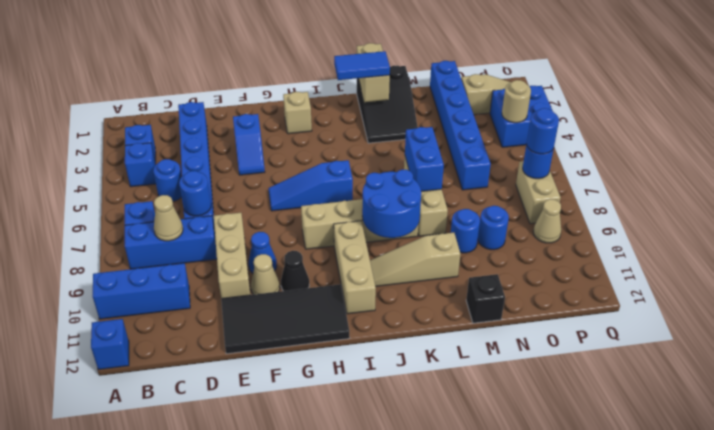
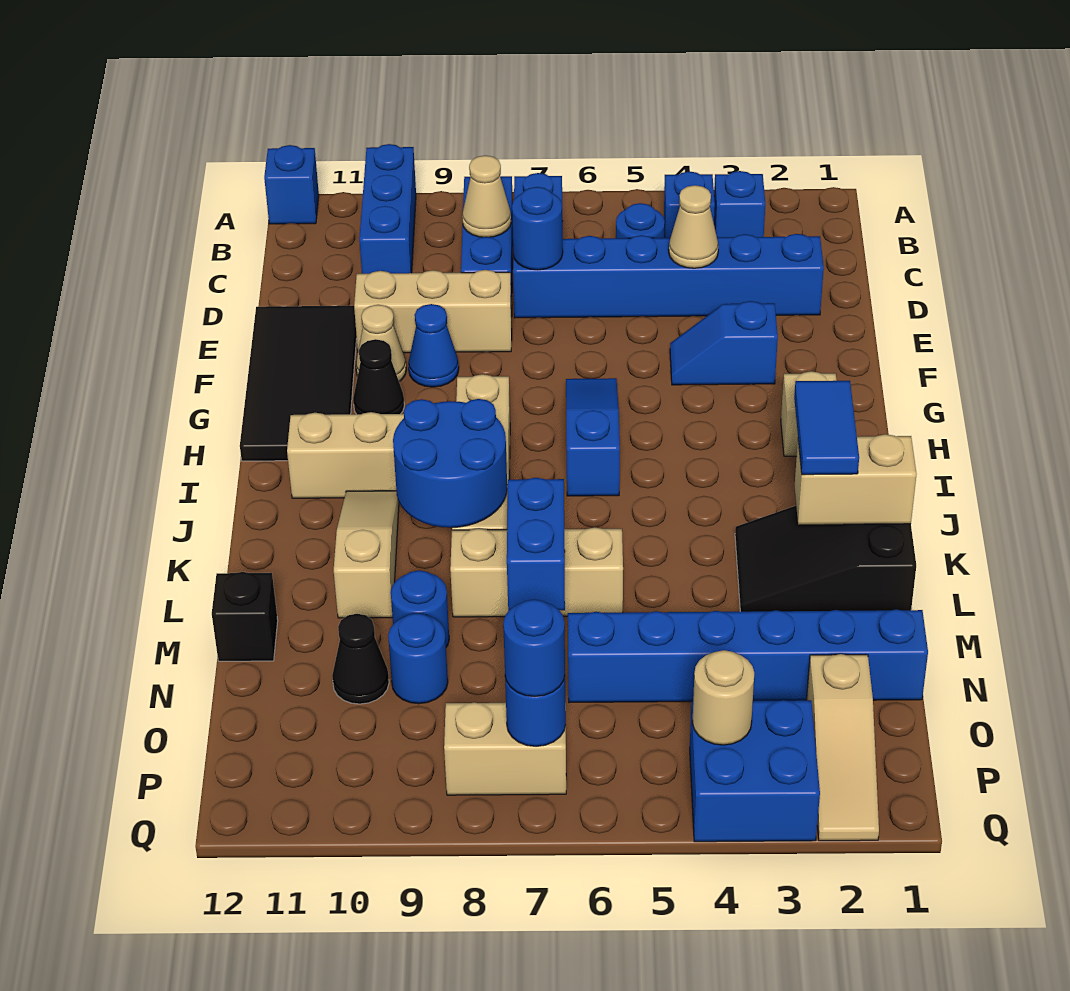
blue brick L6:L7 level 2 -> blue brick L7:M7 level 2
none -> black cone N10 level 1
tan cone P9 level 1 -> tan cone D4 level 2

